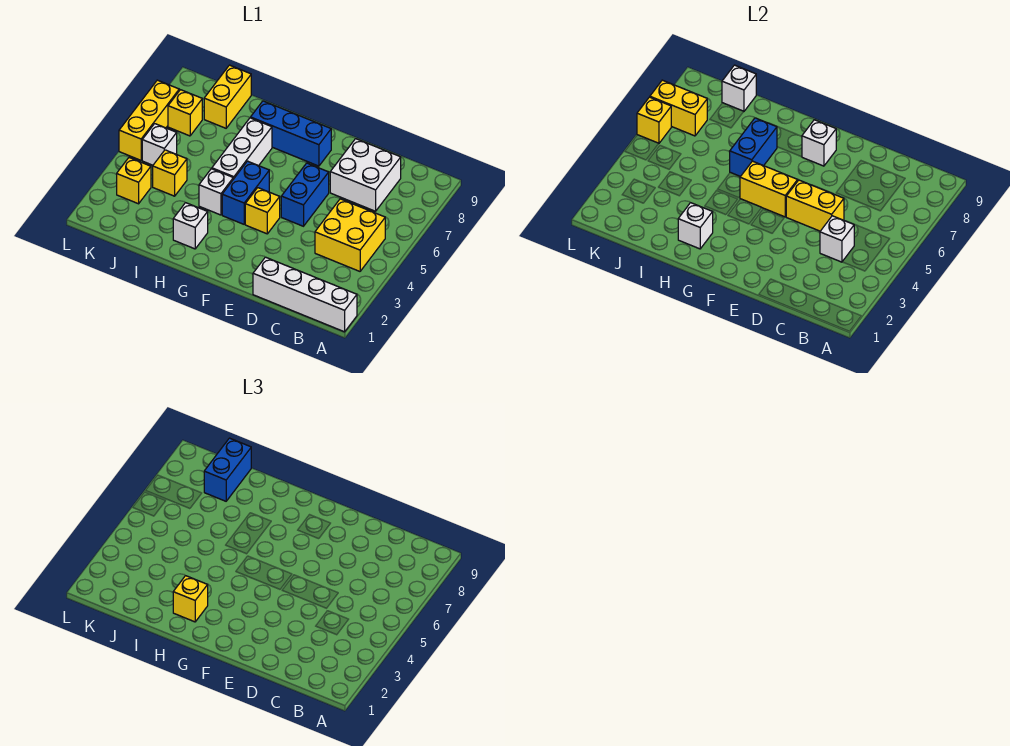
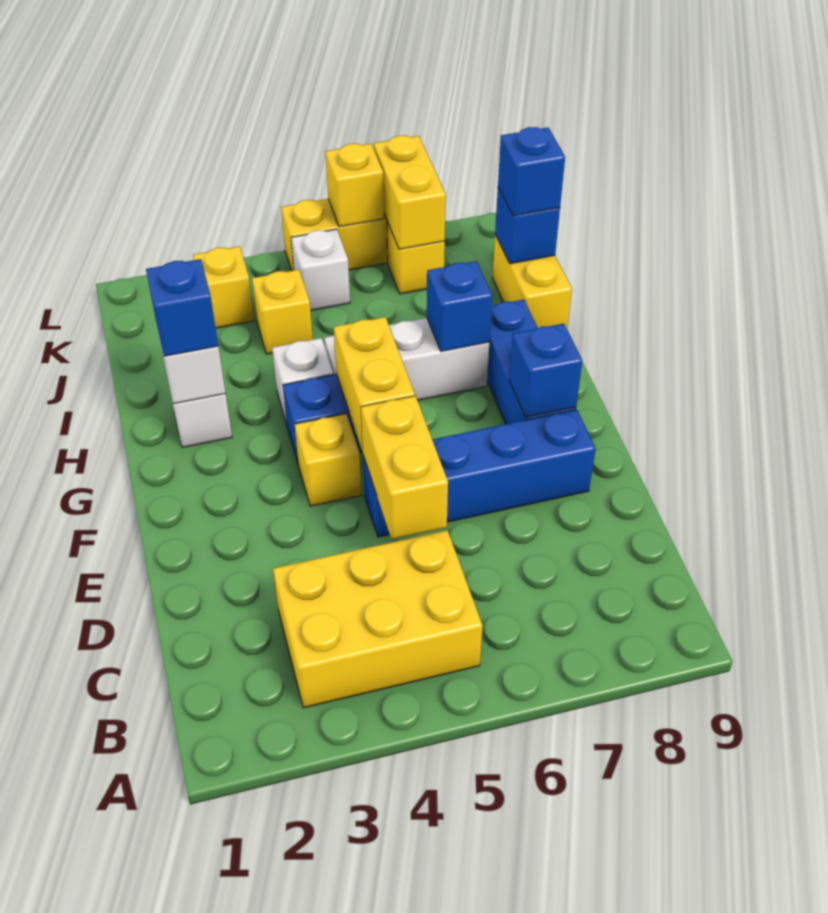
white brick A1:D1 level 1 -> none
yellow brick B4:C5 level 1 -> yellow brick B3:C5 level 1
white brick C4 level 2 -> none
white brick C7:D8 level 1 -> none
blue brick E5:E6 level 1 -> blue brick E5:E8 level 1
white brick F8 level 2 -> blue brick F8 level 2
yellow brick H2 level 3 -> blue brick H2 level 3
blue brick H6:H7 level 2 -> blue brick H7 level 2
yellow brick J8:J9 level 1 -> yellow brick I9:J9 level 1
blue brick J8:J9 level 3 -> blue brick J9 level 3
white brick J9 level 2 -> blue brick J9 level 2

